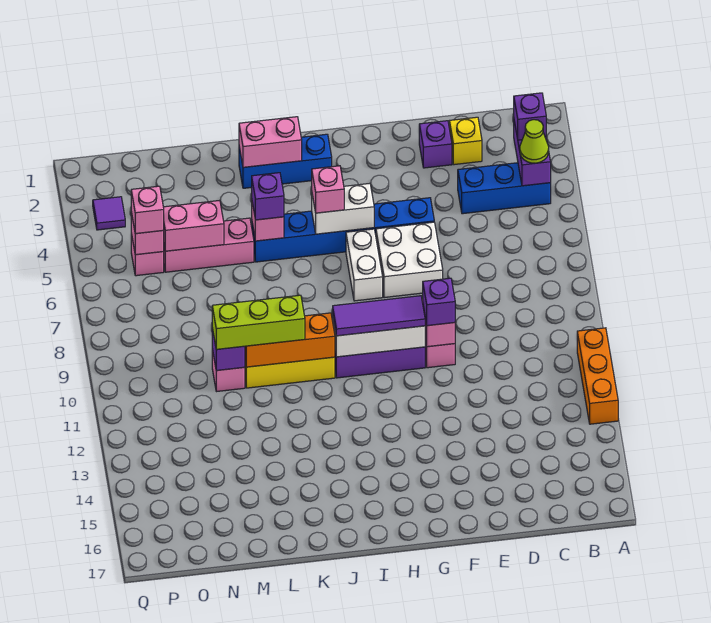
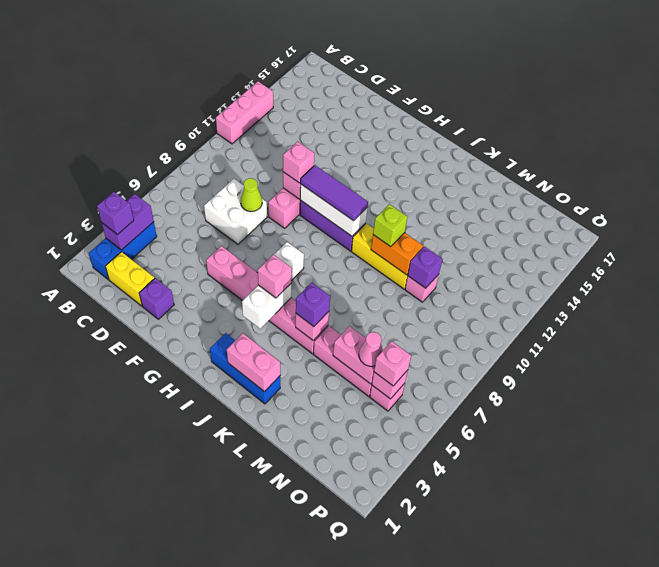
orange brick A11:A13 level 1 -> pink brick A11:A13 level 1
blue brick B4:D4 level 1 -> blue brick B2:B4 level 1
lime cone B4 level 3 -> lime cone E8 level 2
yellow brick D2 level 1 -> yellow brick C2:D2 level 1
blue brick F5:K5 level 1 -> pink brick F5:K5 level 1
white brick F6:G7 level 1 -> white brick D7:E8 level 1
purple brick F10 level 3 -> pink brick F10 level 3
white brick H5:I5 level 2 -> white brick I4:I5 level 2
orange brick J10:L10 level 2 -> orange brick K10:L10 level 2
lime brick K10:M10 level 3 -> lime brick K10 level 3
none -> pink cone N5 level 3
purple tile P3 level 1 -> none

